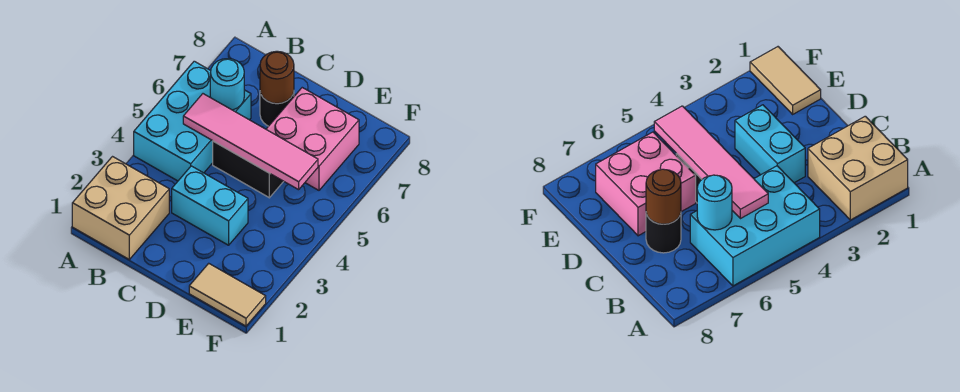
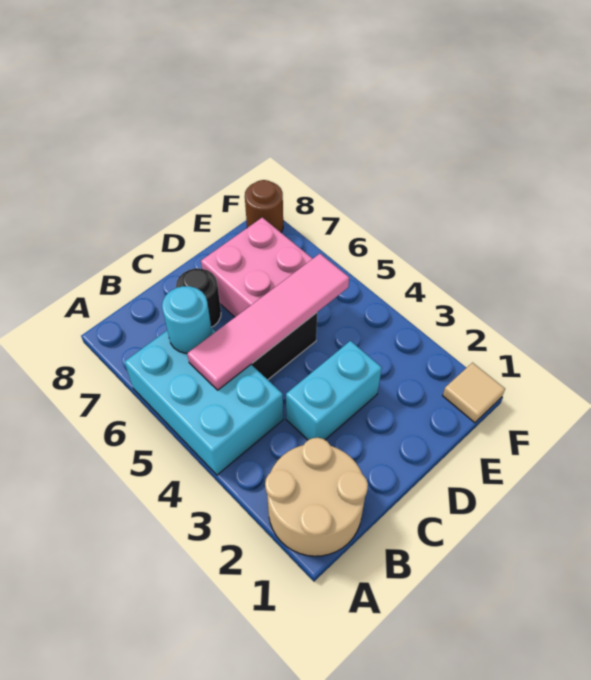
tan brick A1:B2 level 1 -> tan round brick A1:B2 level 1
brown round brick C7 level 2 -> brown round brick F8 level 1
tan tile E1:F1 level 1 -> tan tile F1 level 1

